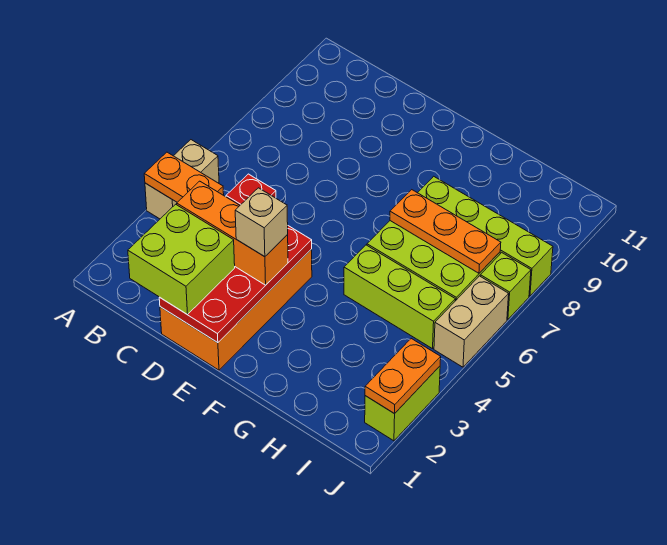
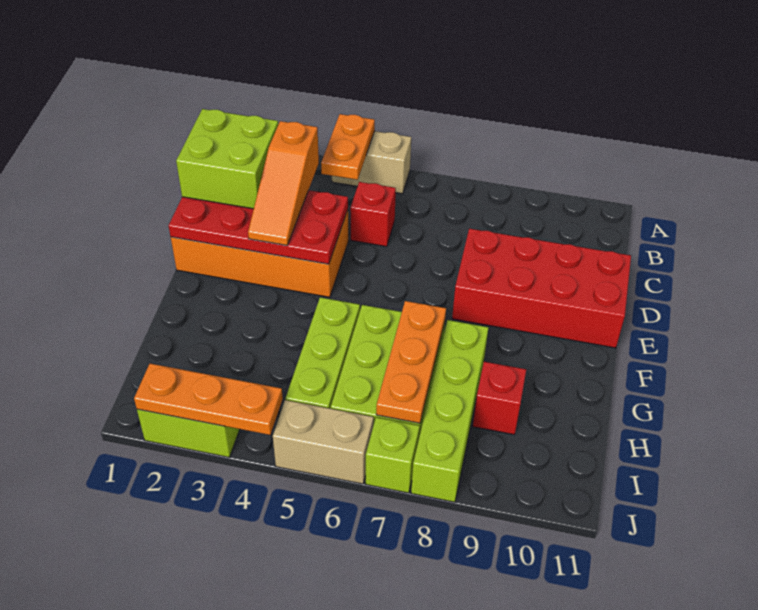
orange brick C3:E3 level 3 -> orange slope C3:E3 level 3 top C
none -> red brick D8:E11 level 1
tan brick E3 level 4 -> none
none -> red brick H9 level 1
orange plate J2:J3 level 2 -> orange plate J2:J4 level 2

